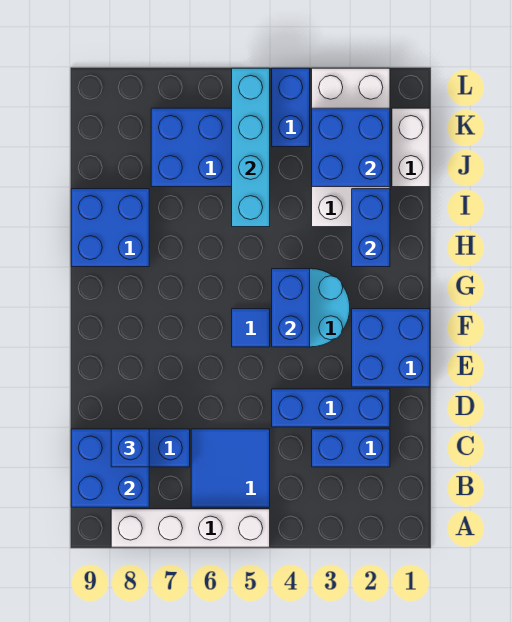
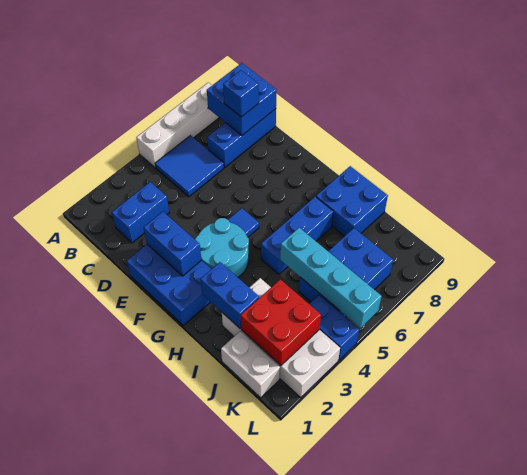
blue brick D2:D4 level 1 -> blue brick H5:H7 level 1
blue brick E1:F2 level 1 -> blue brick E1:G2 level 1
blue brick F4:G4 level 2 -> blue brick E2:F2 level 2
blue brick J2:K3 level 2 -> red brick J2:K3 level 2

